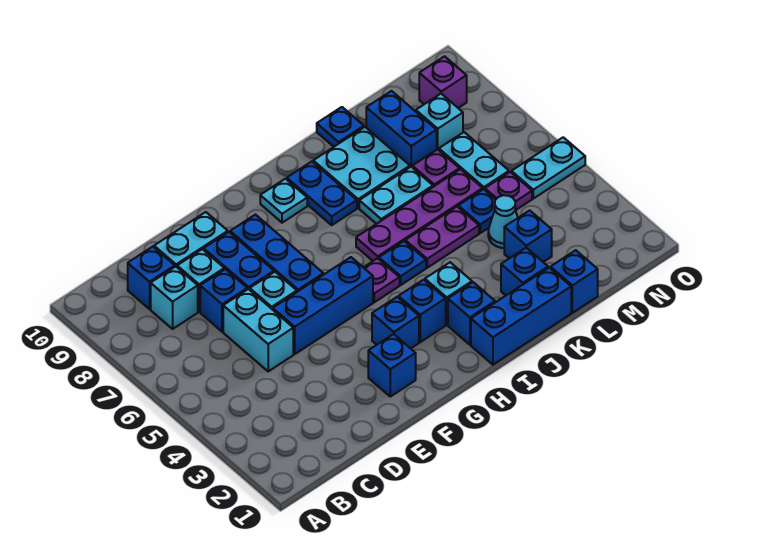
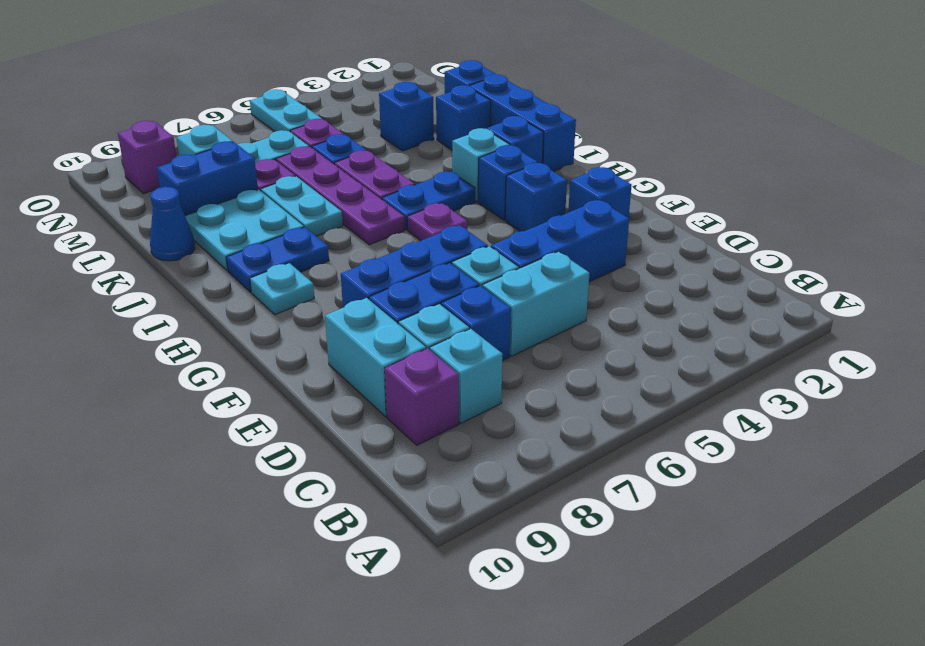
blue brick C9 level 1 -> purple brick C9 level 1
blue brick E5:G5 level 1 -> blue brick E3:E5 level 1
blue plate I5 level 1 -> blue plate I4:I5 level 1
blue plate K10 level 1 -> blue cone K10 level 1
cyan cone L4 level 1 -> none

